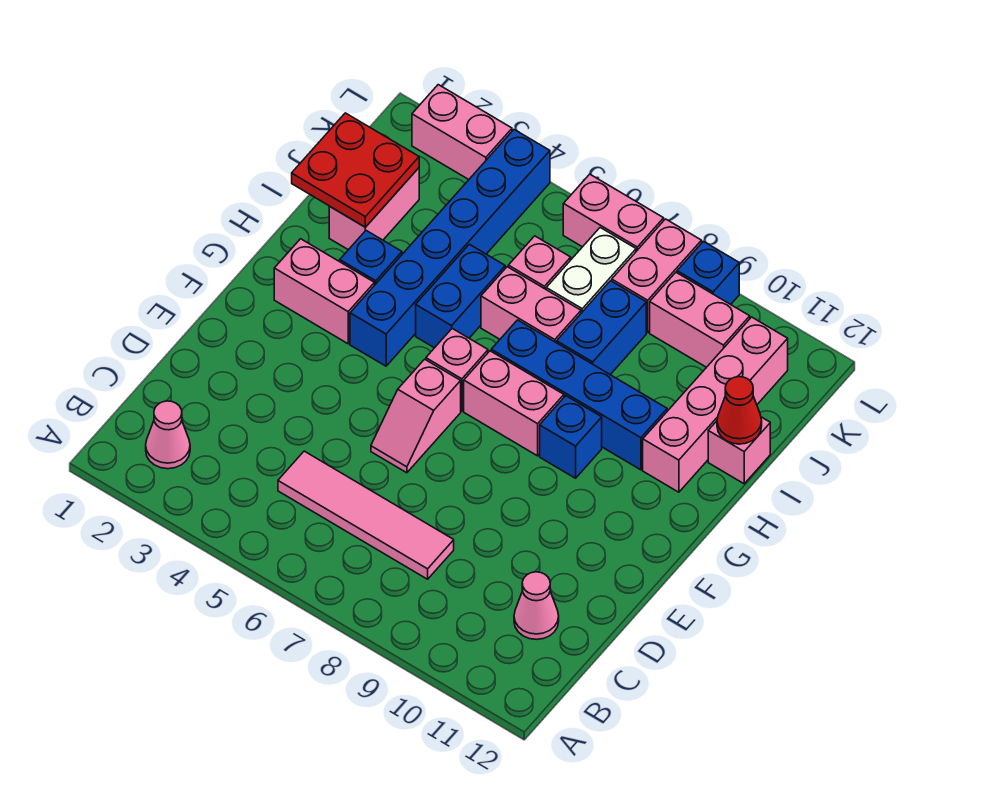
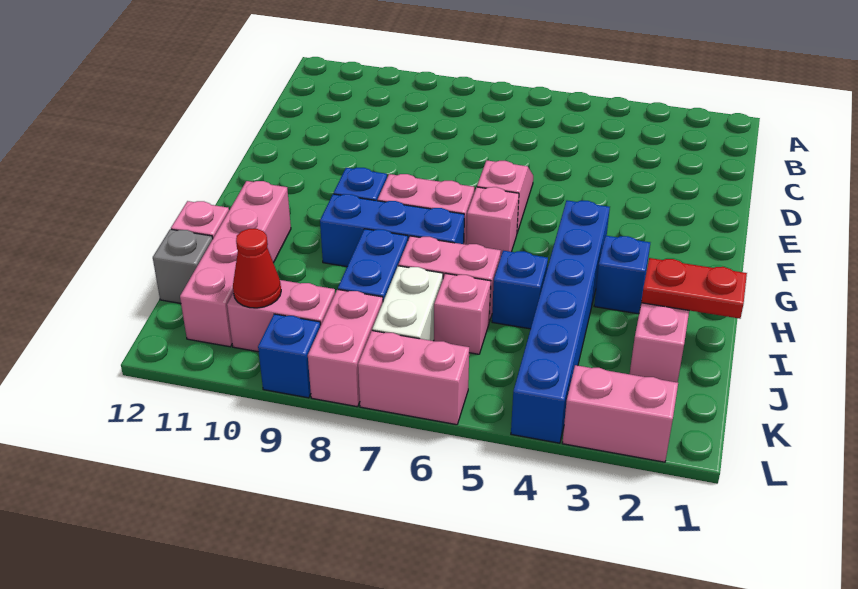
pink cone B2 level 1 -> none
pink tile C5:C8 level 1 -> none
pink cone C11 level 1 -> none
pink brick G2:G3 level 1 -> none
blue brick H5:I5 level 1 -> blue brick I5 level 1
blue brick H7:H10 level 1 -> blue brick H7:H9 level 1
red plate I1:J2 level 2 -> red plate I1:I2 level 2
red cone I12 level 2 -> red cone K10 level 2
none -> grey brick J12 level 1

